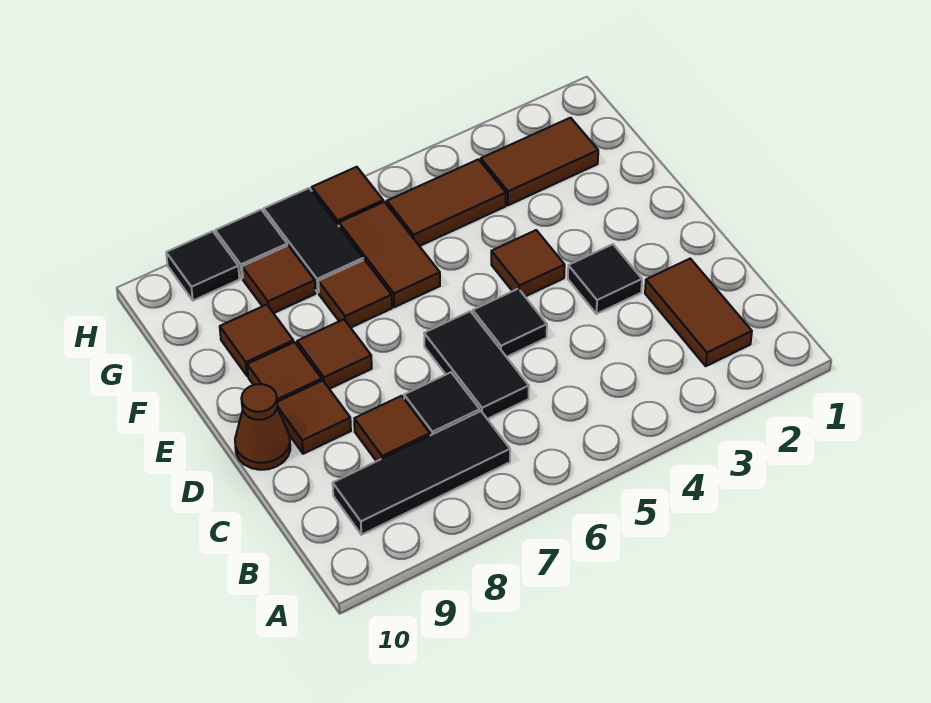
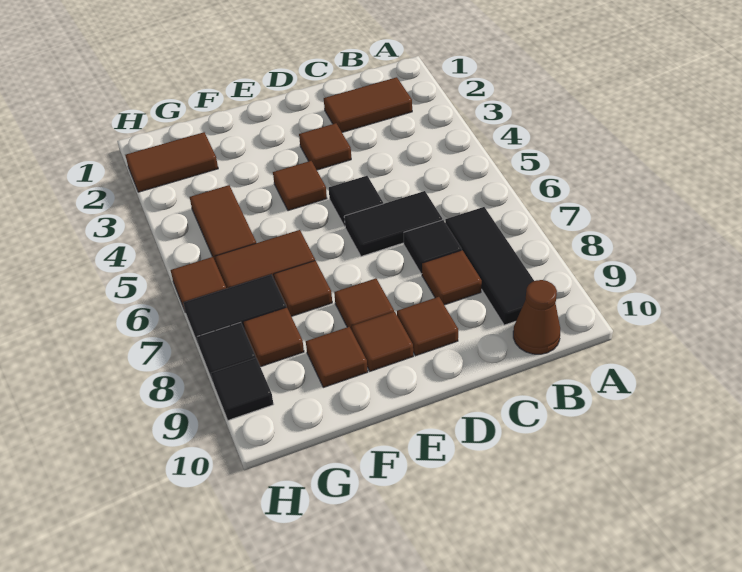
black tile D3 level 1 -> brown tile D3 level 1
brown cone D10 level 1 -> brown cone B10 level 1
brown tile G2:G3 level 1 -> brown tile G2:H2 level 1

